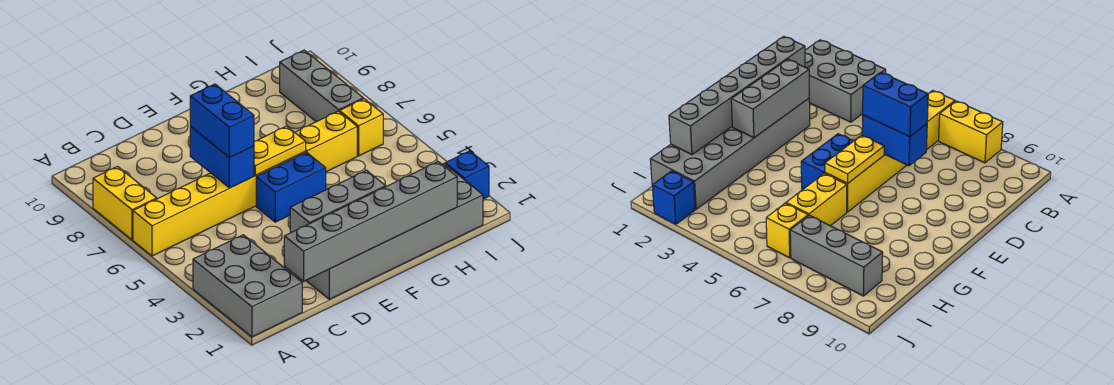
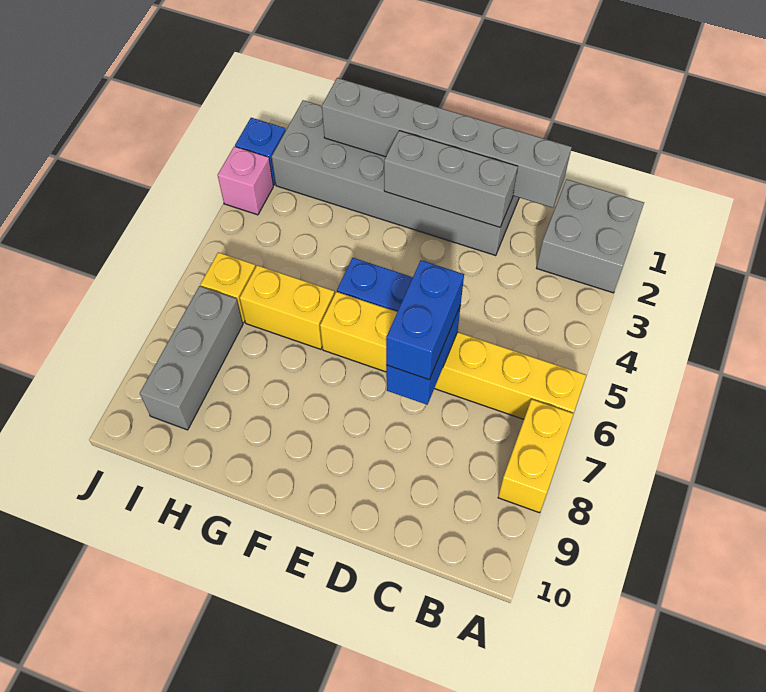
grey brick A1:B3 level 1 -> grey brick A1:B2 level 1
yellow plate E6:F6 level 2 -> none
none -> pink brick J3 level 1

